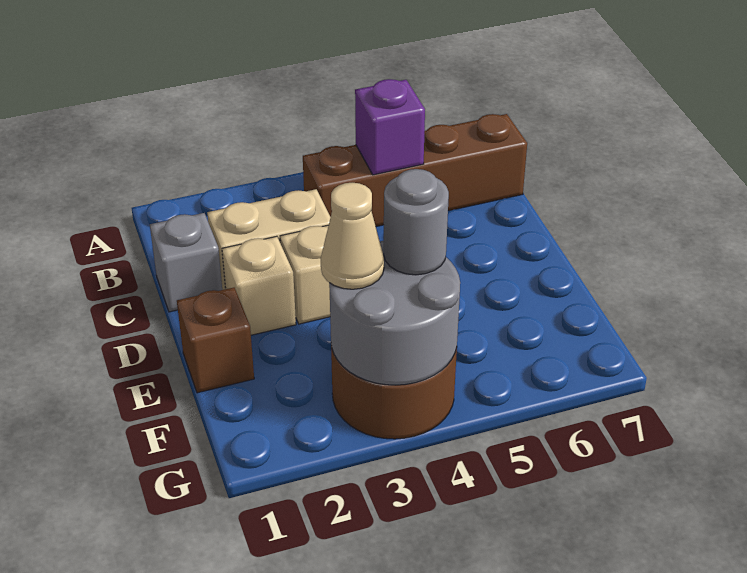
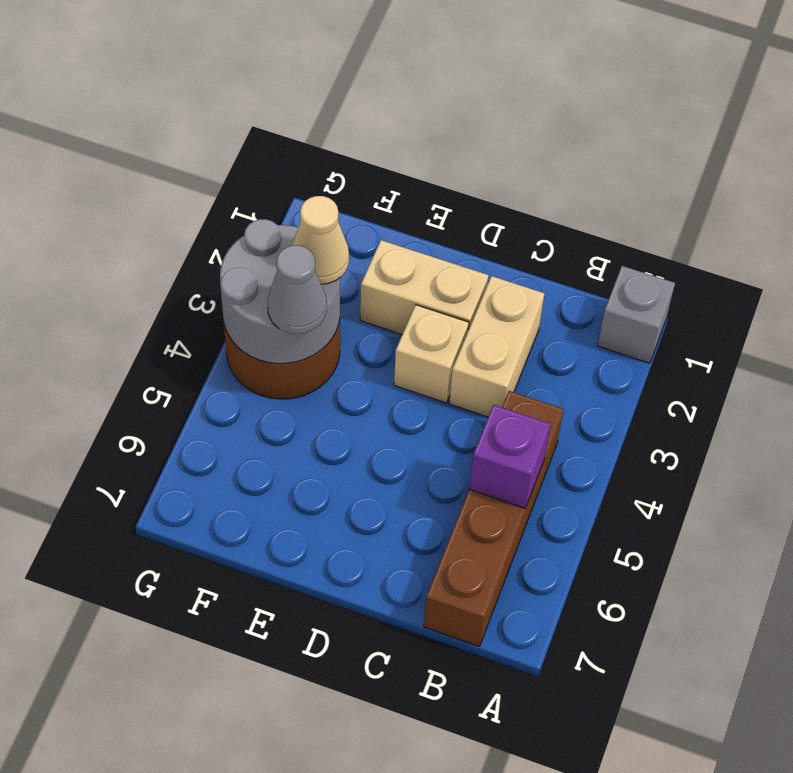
grey brick C1 level 1 -> grey brick A1 level 1
tan brick D2 level 1 -> tan brick D2:E2 level 1
brown brick E1 level 1 -> none
grey round brick F4 level 3 -> grey cone F4 level 3

